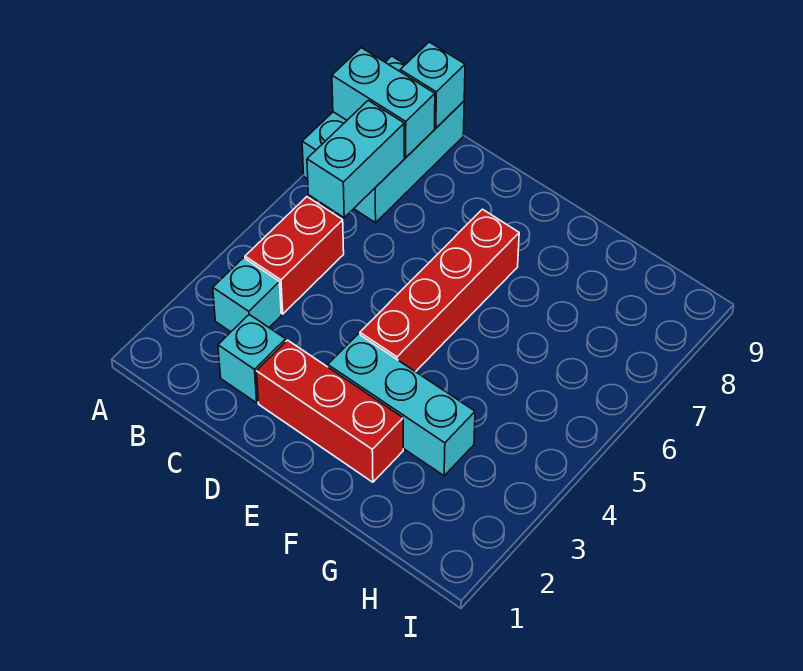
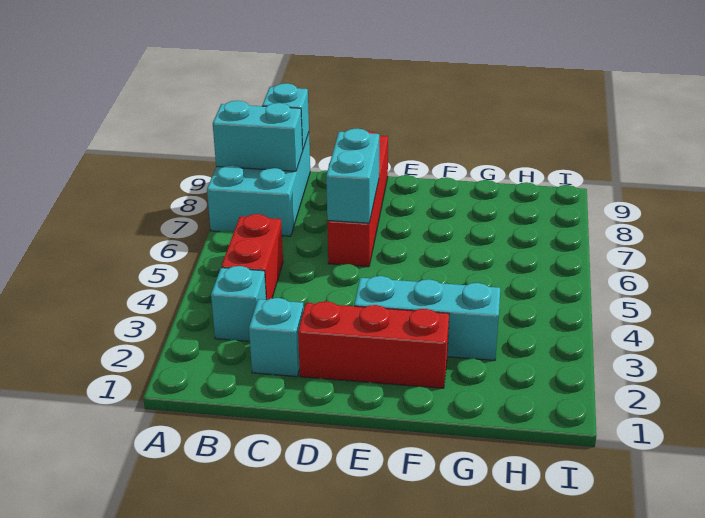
cyan brick B6:B7 level 2 -> cyan brick D6:D7 level 2
red brick E4:E7 level 1 -> red brick D6:D9 level 1

